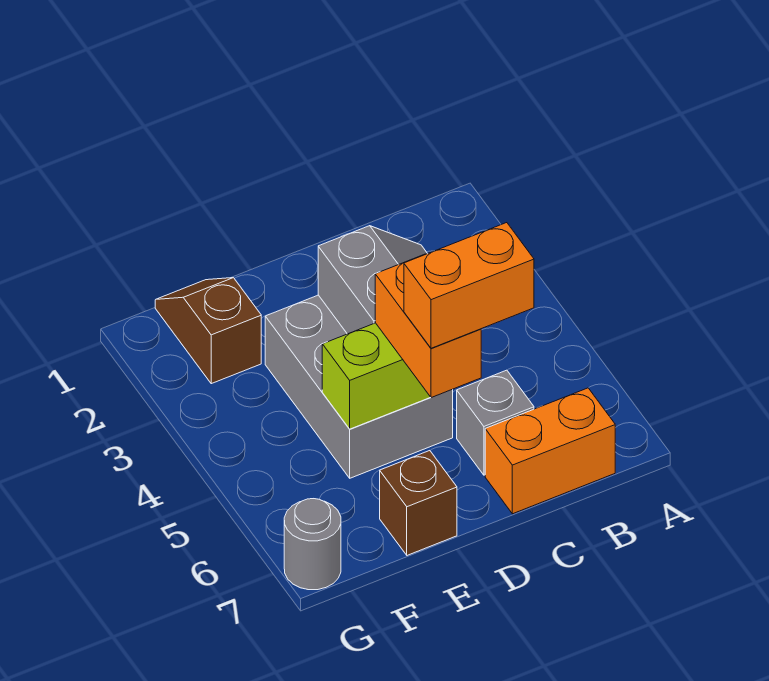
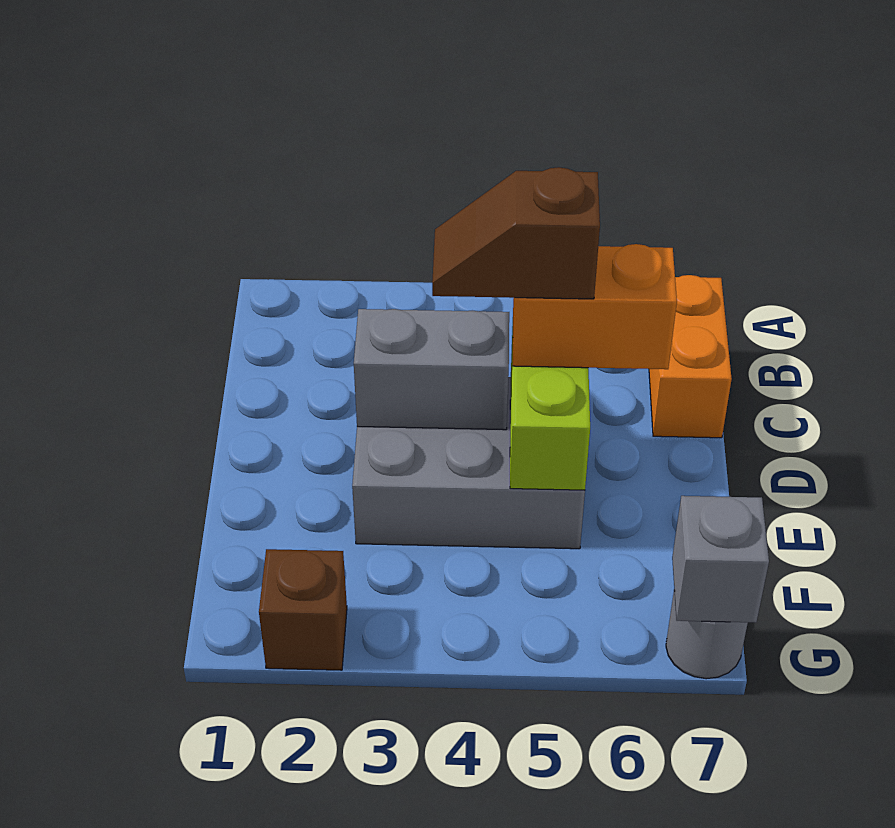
grey brick C6 level 1 -> grey brick G7 level 2
orange brick C6:D6 level 4 -> none
brown brick E7 level 1 -> brown brick G2 level 1
brown slope F1:F2 level 1 top 2 -> brown slope D4:D5 level 4 top 5

